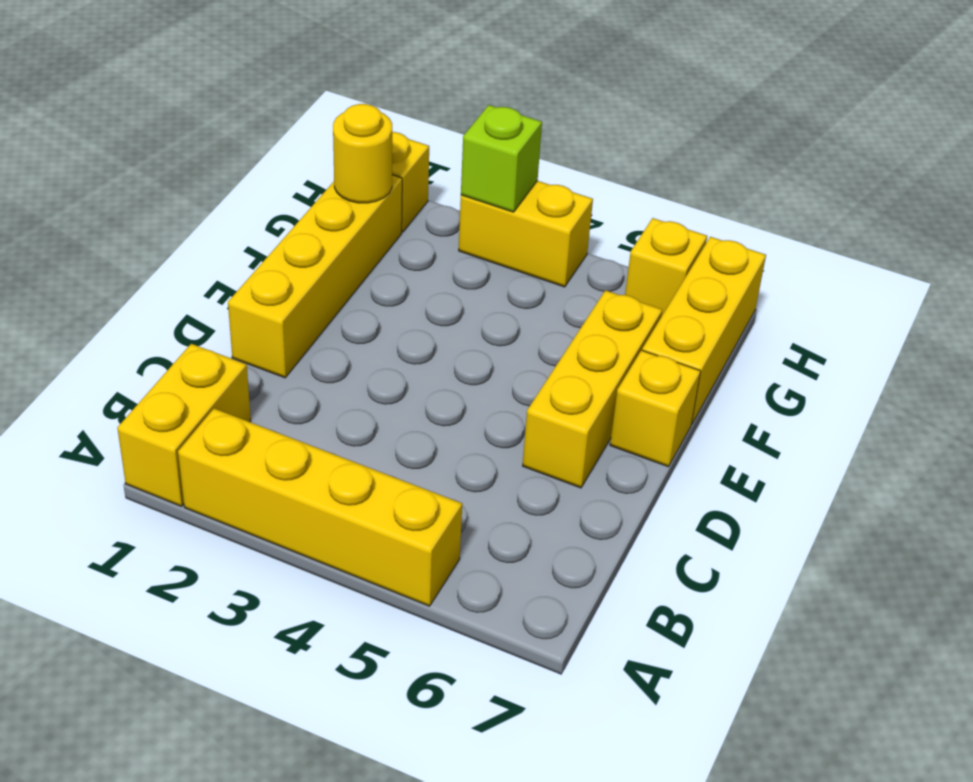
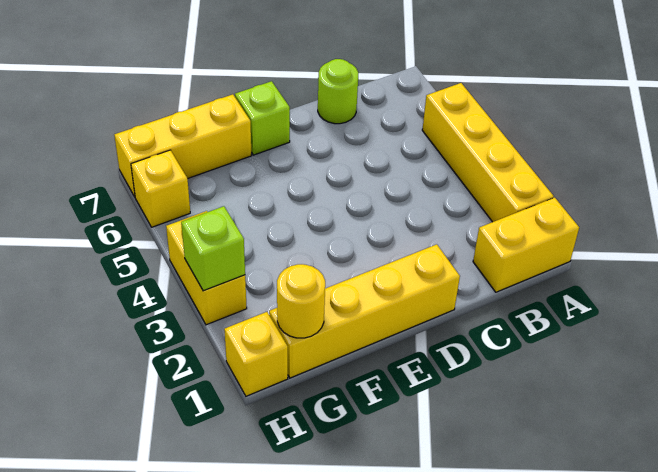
none -> lime round brick C7 level 1
yellow brick D6:F6 level 1 -> none
yellow brick E7 level 1 -> lime brick E7 level 1

